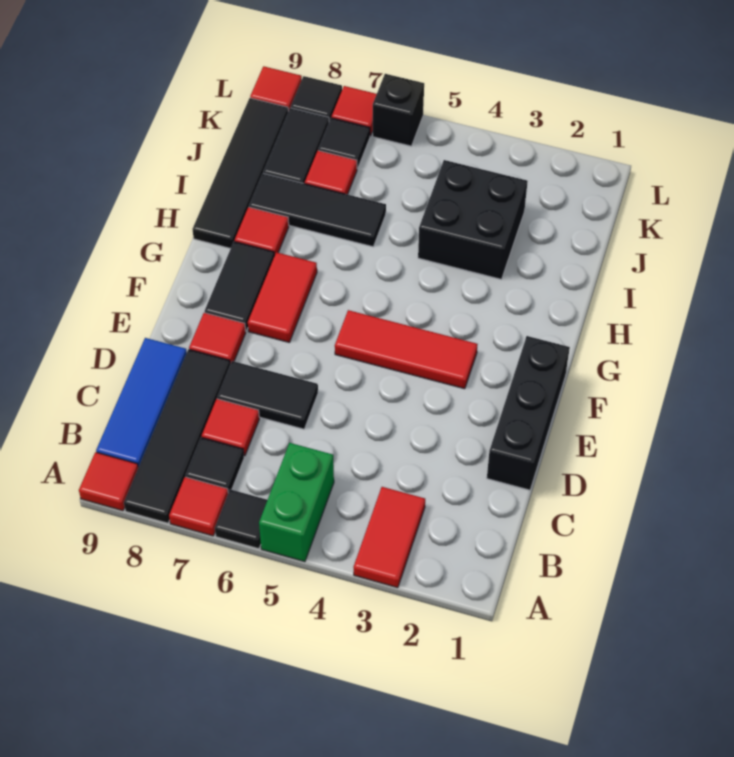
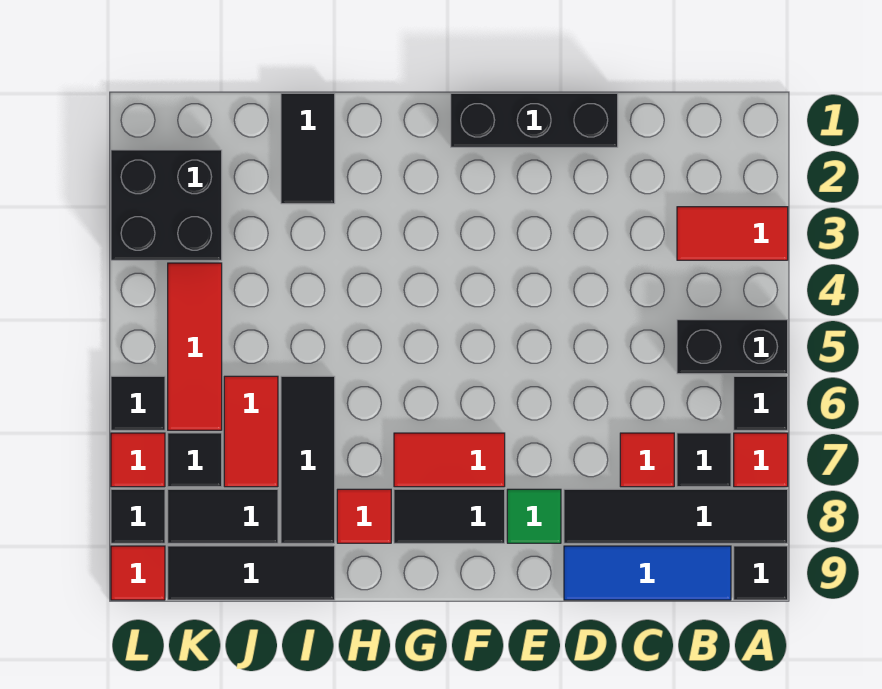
green brick A5:B5 level 1 -> black brick A5:B5 level 1
red tile A9 level 1 -> black tile A9 level 1
black tile D6:D7 level 1 -> black tile I1:I2 level 1
red tile E8 level 1 -> green tile E8 level 1
red tile F3:F5 level 1 -> red tile K4:K6 level 1
black tile H9:K9 level 1 -> black tile I9:K9 level 1
black brick I3:J4 level 1 -> black brick K2:L3 level 1
red tile J7 level 1 -> red tile J6:J7 level 1
black brick L6 level 1 -> black tile L6 level 1

